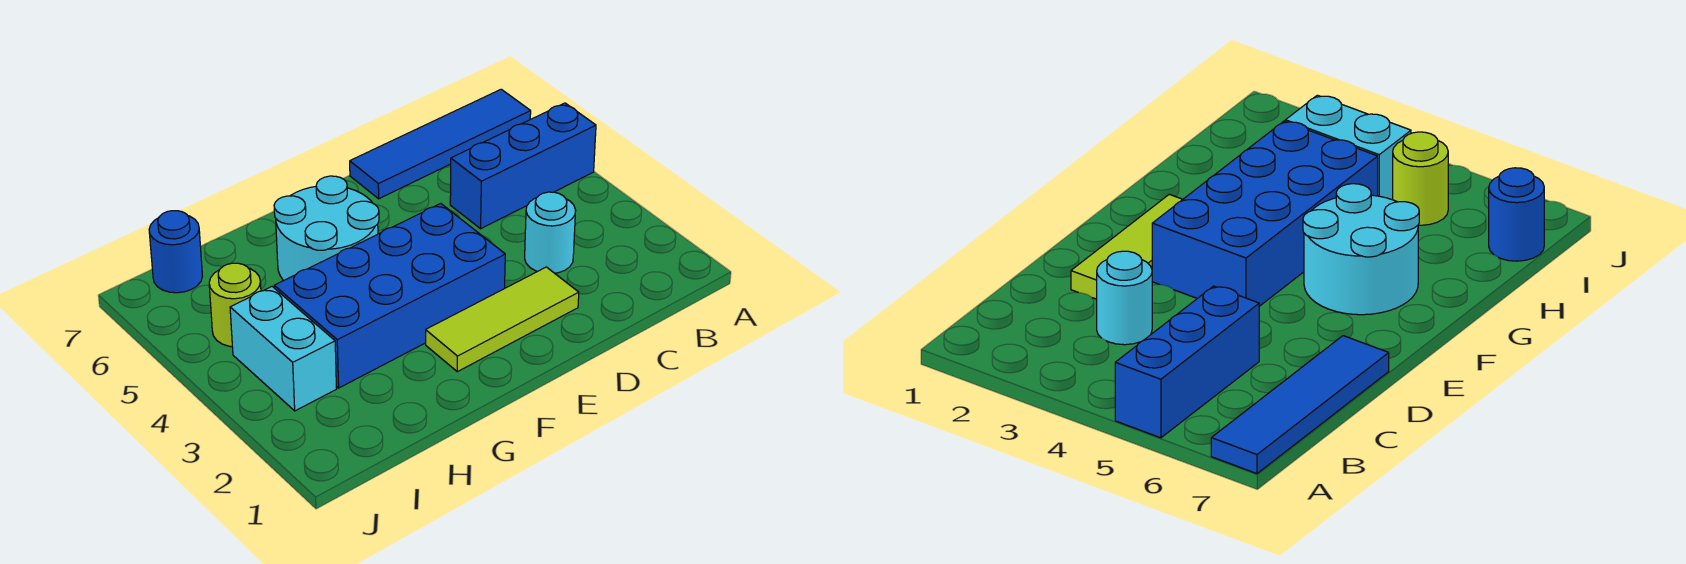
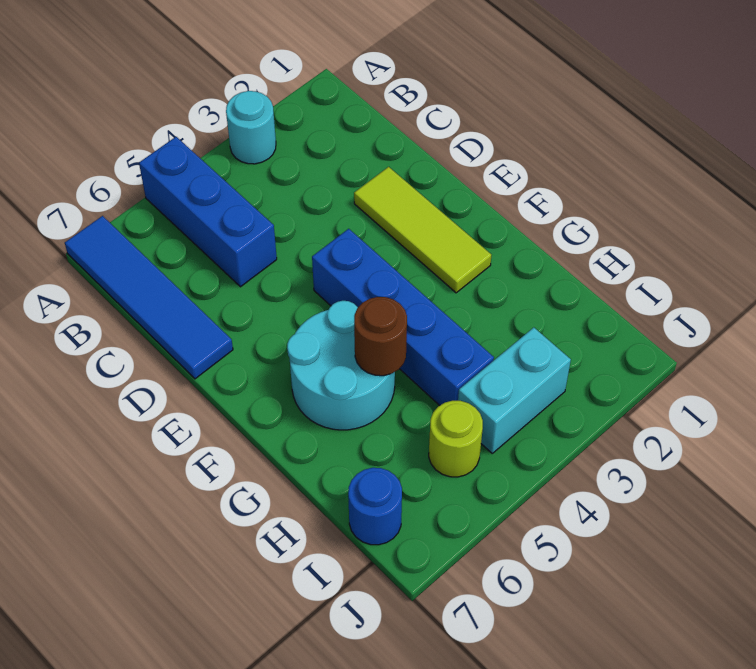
cyan round brick C3 level 1 -> cyan round brick A3 level 1
blue brick E3:H4 level 1 -> blue brick E4:H4 level 1
none -> brown round brick G5 level 2

